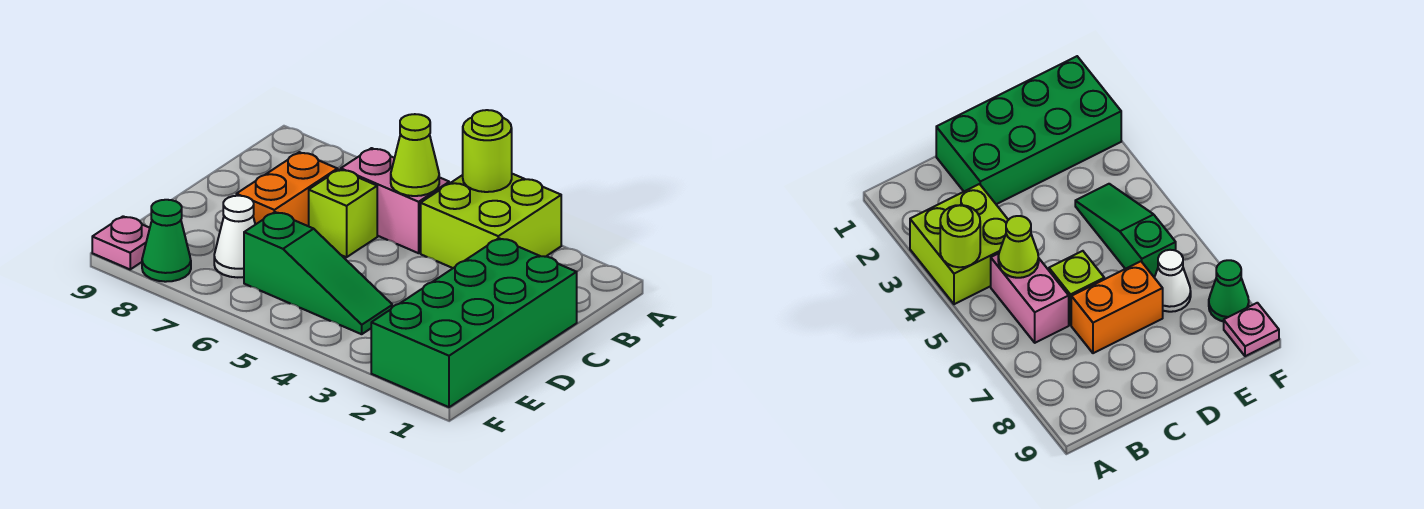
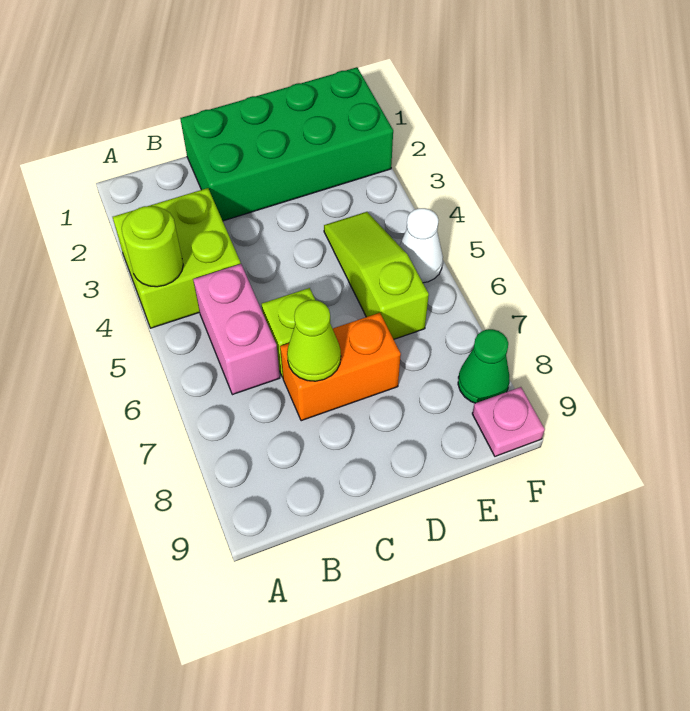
lime cone B5 level 2 -> lime cone C7 level 2
green slope E4:E6 level 1 top 6 -> lime slope E4:E6 level 1 top 6
white cone E7 level 1 -> white cone F5 level 1

